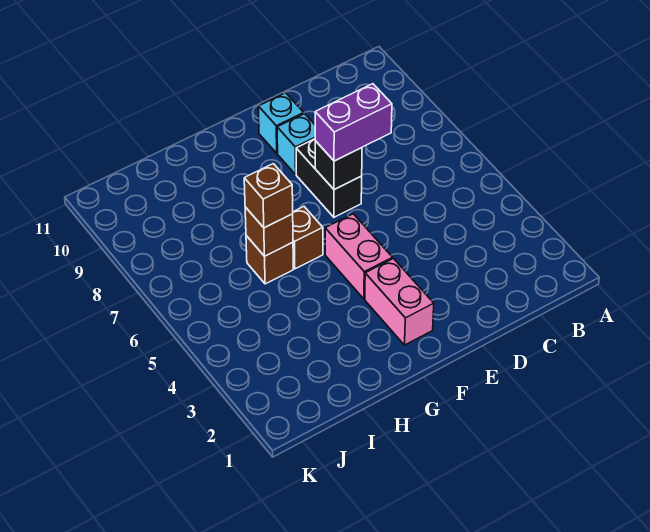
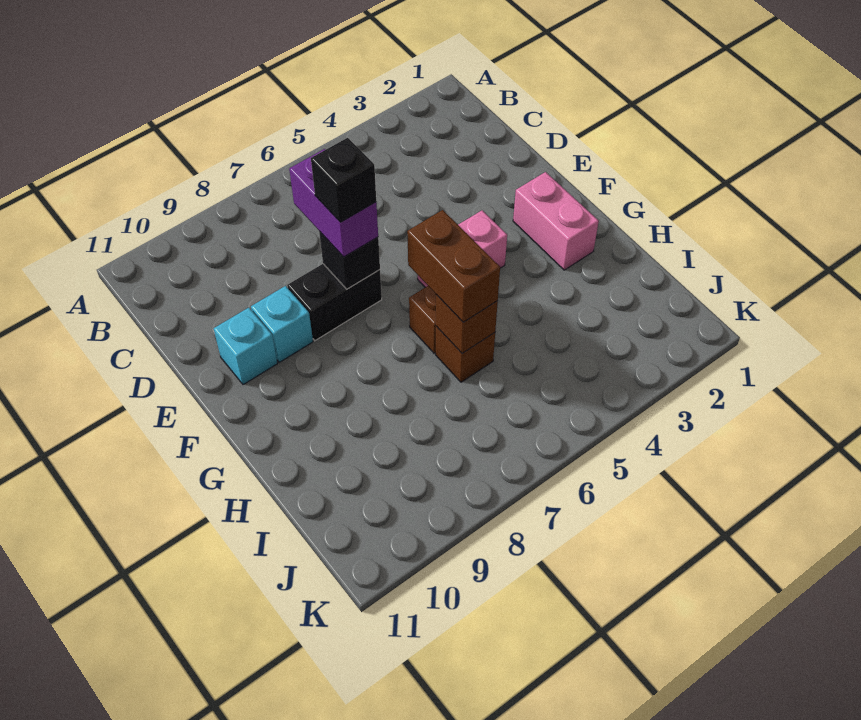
none -> black brick E7 level 4
pink brick F2:F3 level 1 -> pink brick F2:G2 level 1
brown brick H6 level 3 -> brown brick G6:H6 level 3

